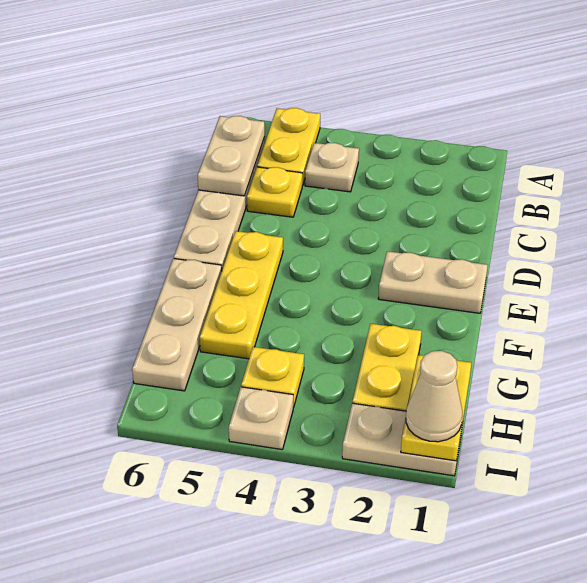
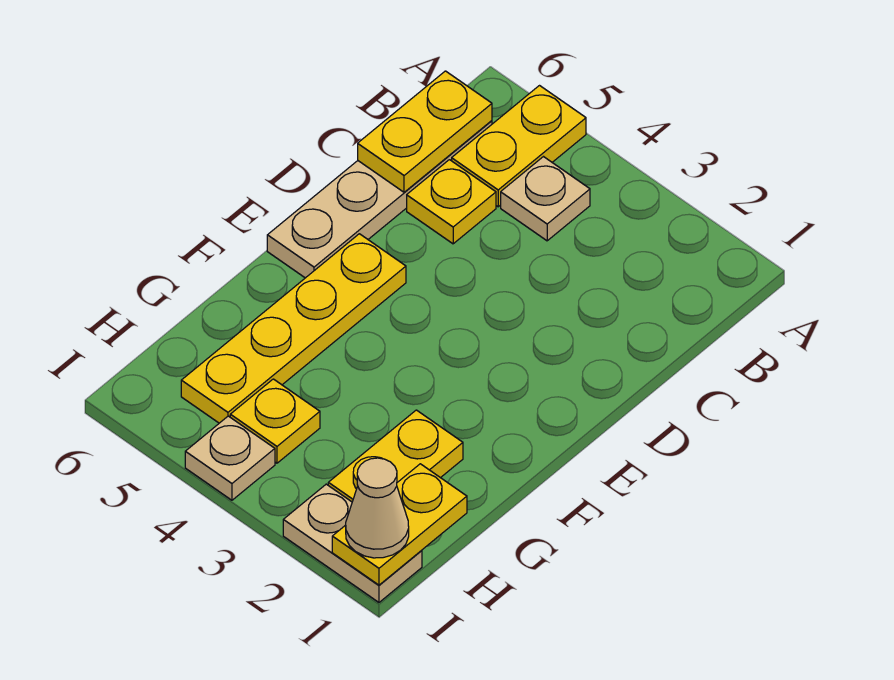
tan plate B6:C6 level 2 -> yellow plate B6:C6 level 2
tan plate E1:E2 level 1 -> none
yellow plate E5:G5 level 1 -> yellow plate E5:H5 level 1
tan plate F6:H6 level 1 -> none

